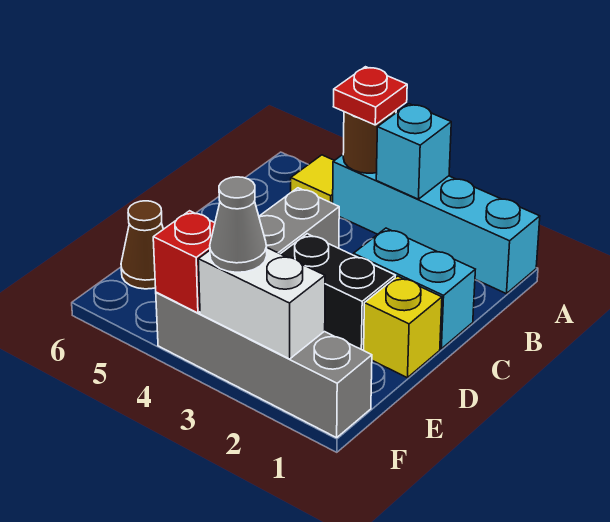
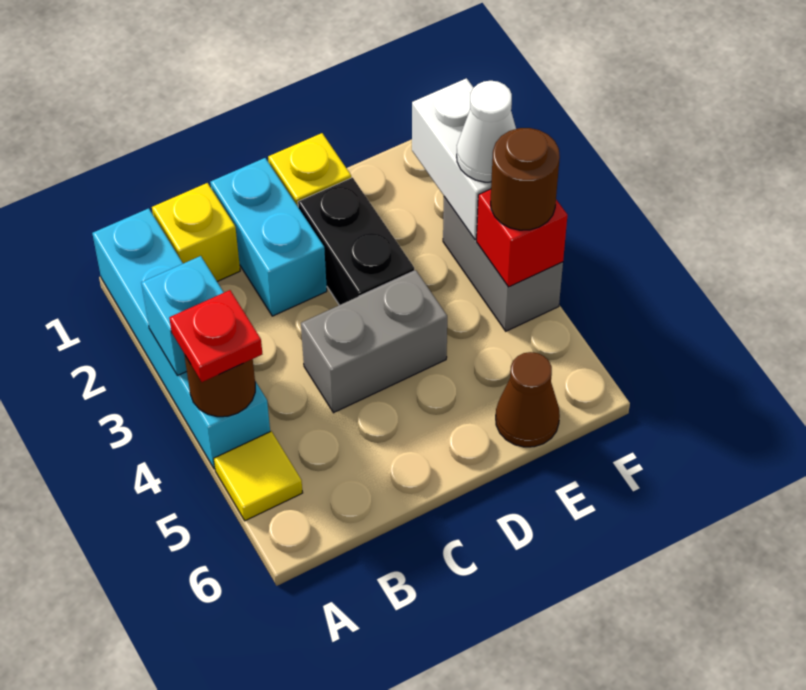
none -> yellow brick B1 level 1
grey brick F1:F4 level 1 -> grey brick F3:F4 level 1
grey cone F3 level 3 -> white cone F3 level 3
none -> brown round brick F4 level 3

